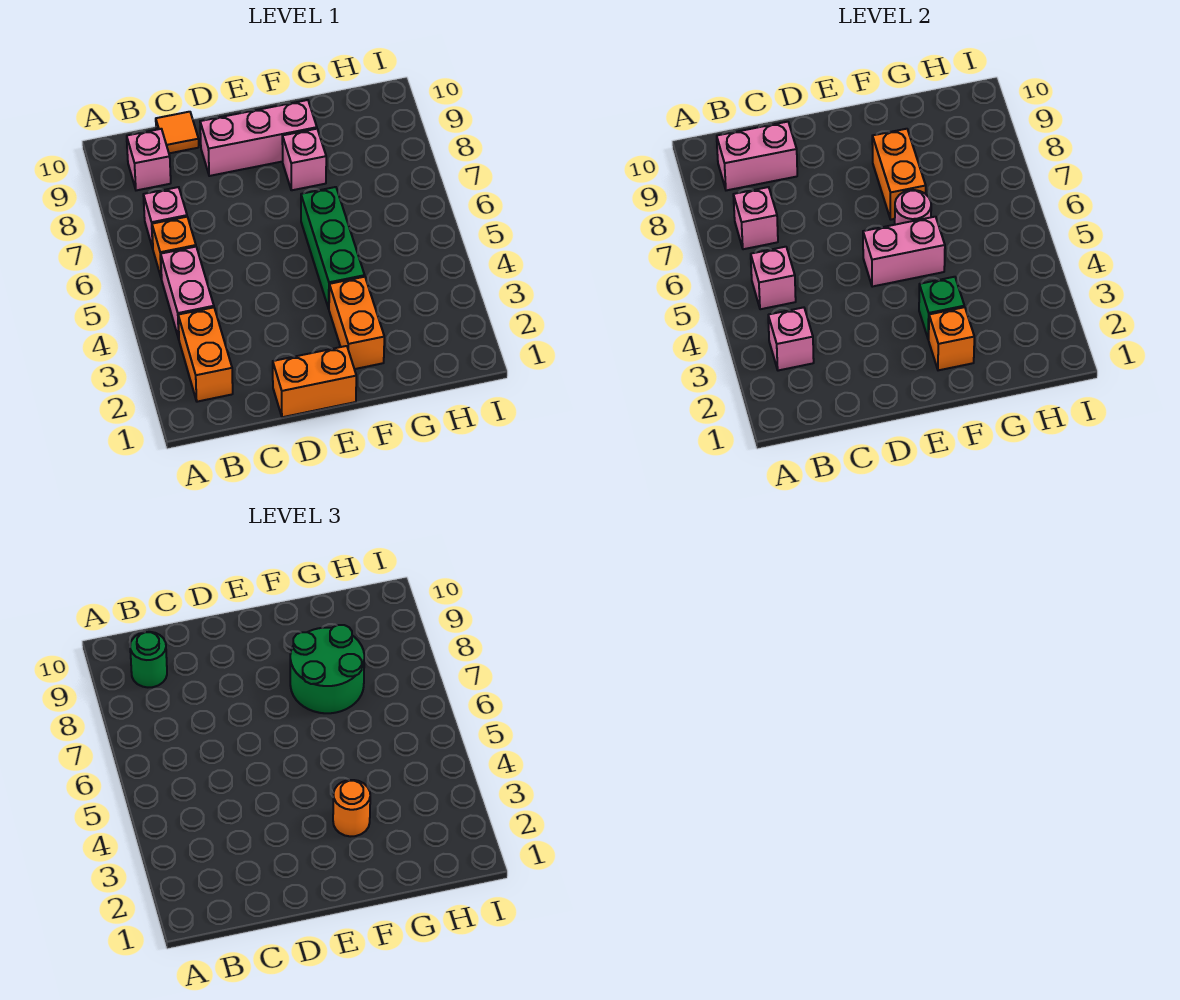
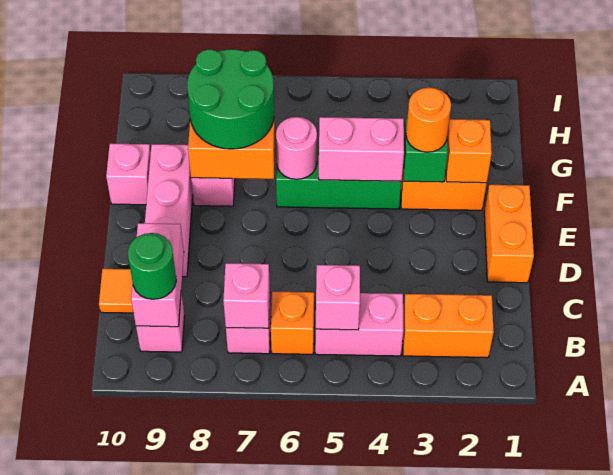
pink brick B3 level 2 -> pink brick F10 level 1
pink brick E5:F5 level 2 -> pink brick F4:F5 level 2

